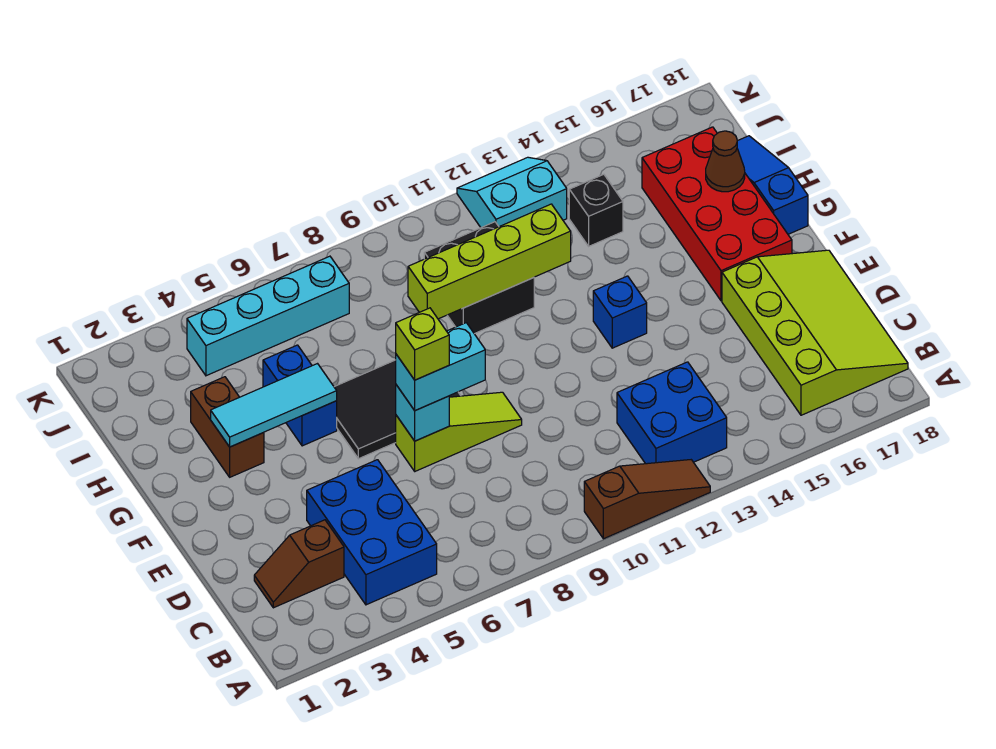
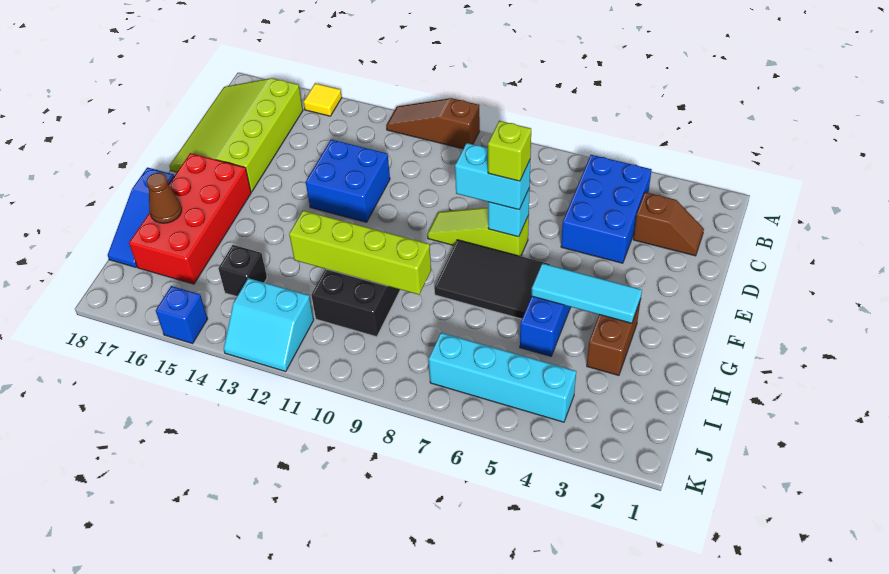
none -> yellow tile A15 level 1
blue brick B12:C13 level 1 -> blue brick D12:E13 level 1
blue brick F13 level 1 -> blue brick K15 level 1

